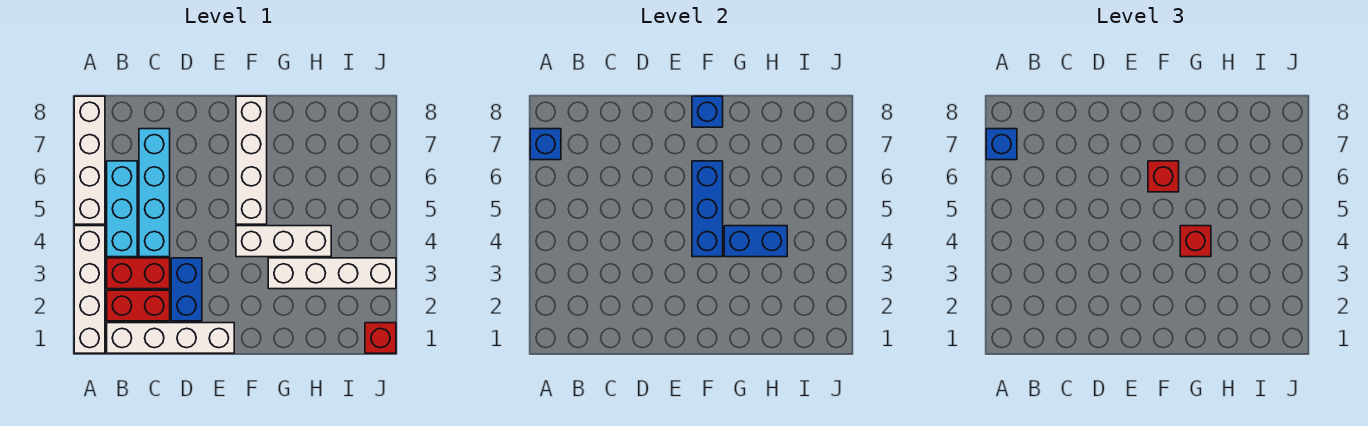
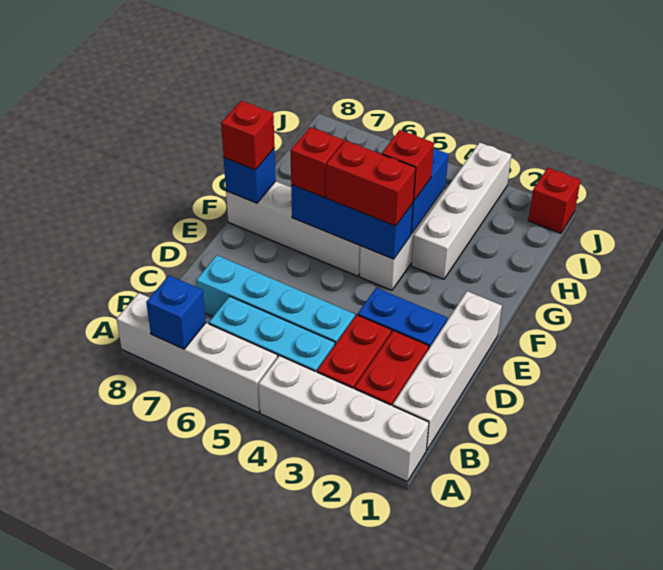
blue brick A7 level 3 -> none
none -> red brick F4:F5 level 3
none -> red brick F8 level 3

